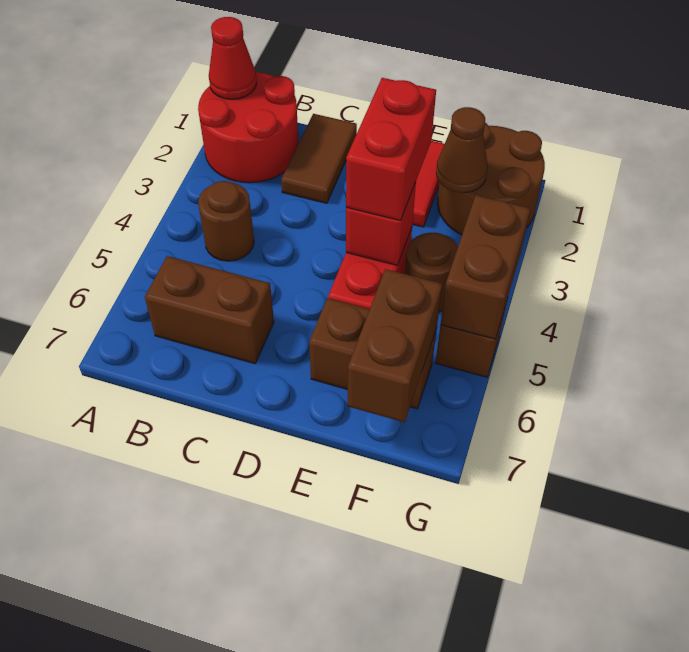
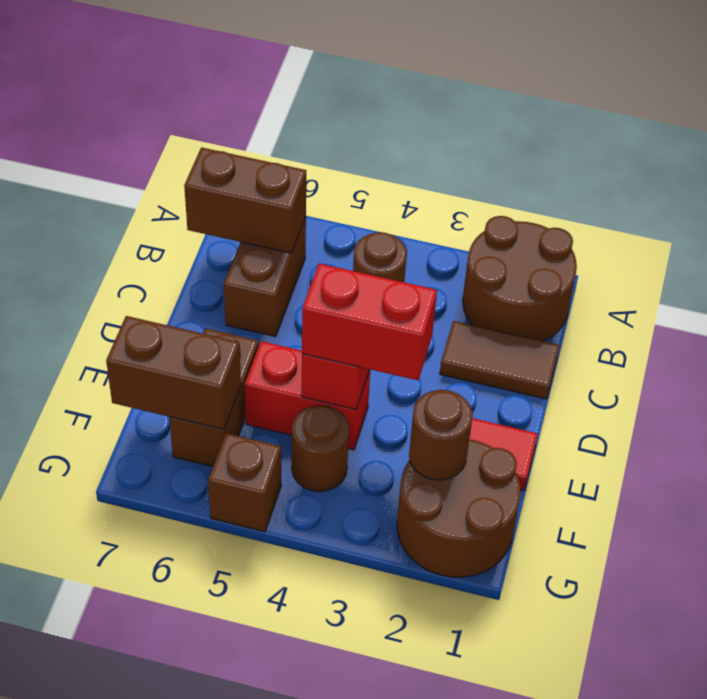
red round brick A1:B2 level 1 -> brown round brick A1:B2 level 1
red cone A1 level 2 -> none
brown cone F2 level 2 -> brown round brick F2 level 2
brown brick G4:G5 level 2 -> brown brick B6:B7 level 2

